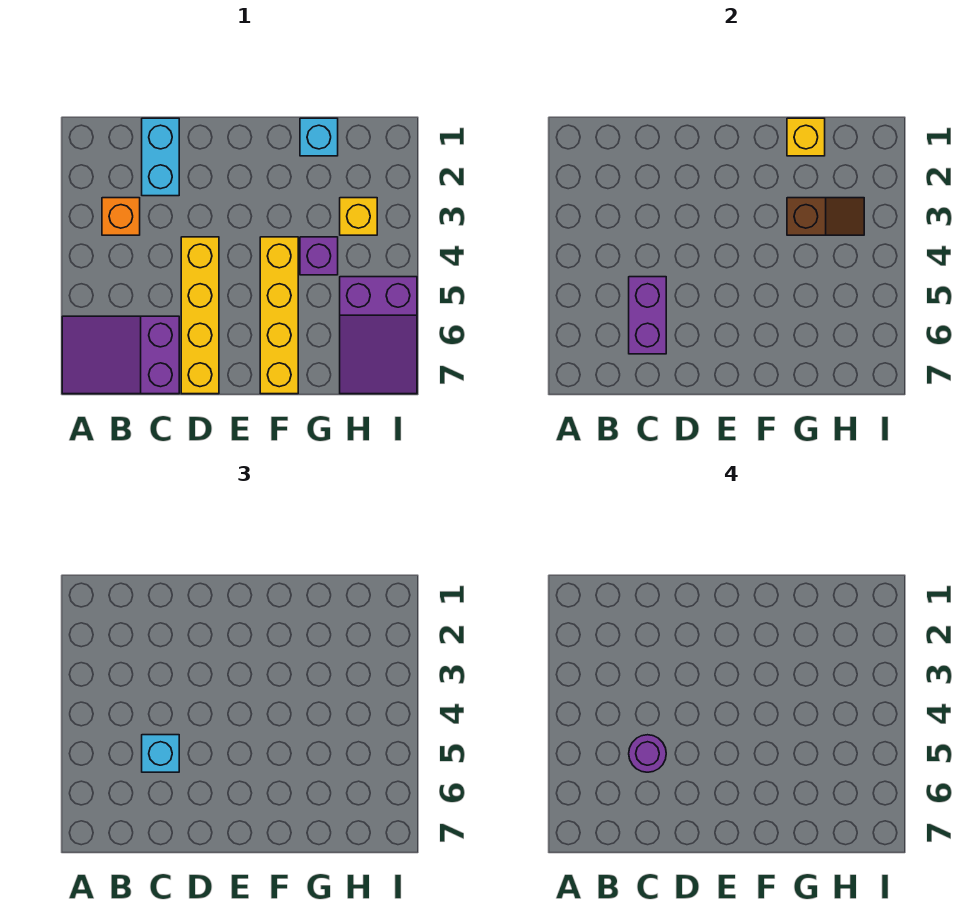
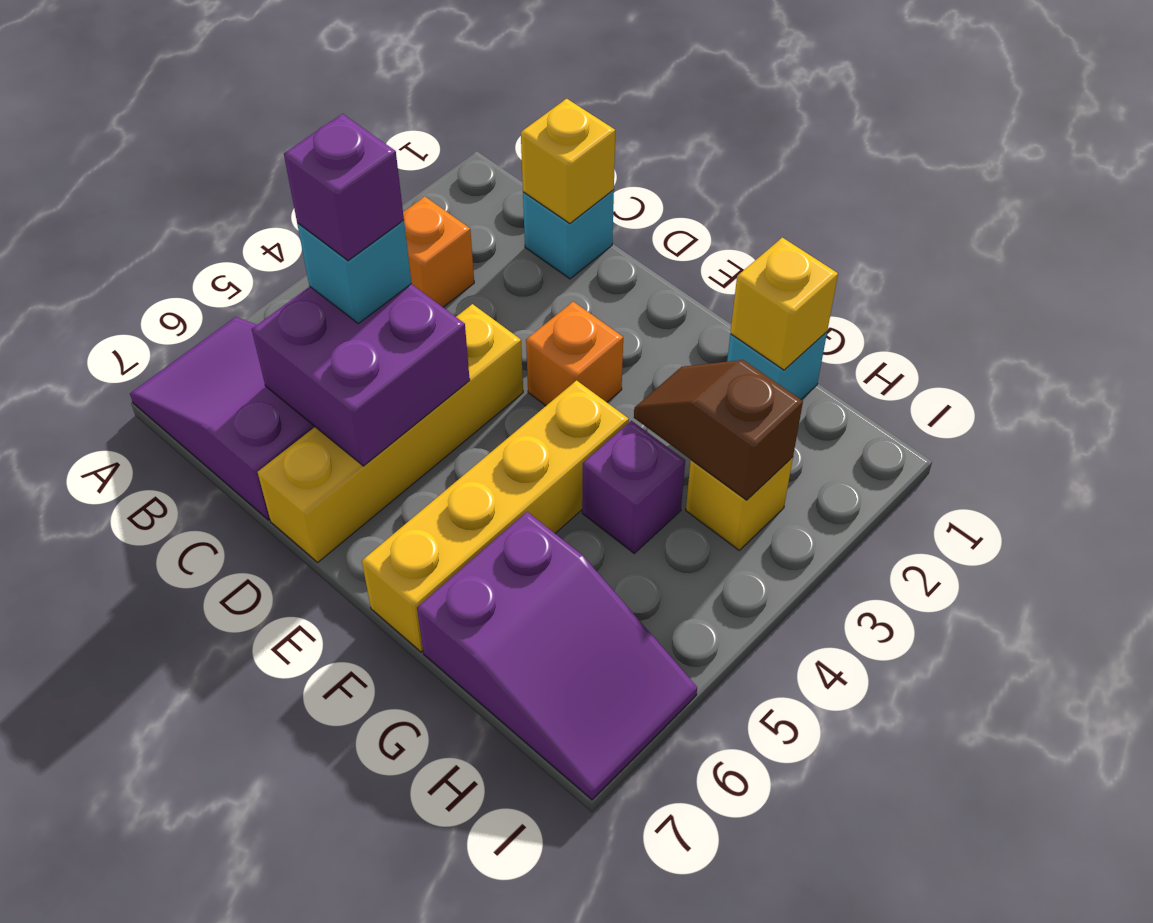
cyan brick C1:C2 level 1 -> cyan brick C1 level 1
none -> yellow brick C1 level 2
purple brick C5:C6 level 2 -> purple brick C5:D6 level 2
purple round brick C5 level 4 -> purple brick C5 level 4
none -> orange brick E3 level 1
brown slope G3:H3 level 2 top G -> brown slope G3:H3 level 2 top H
purple slope H5:I7 level 1 top 5 -> purple slope G6:I7 level 1 top G

